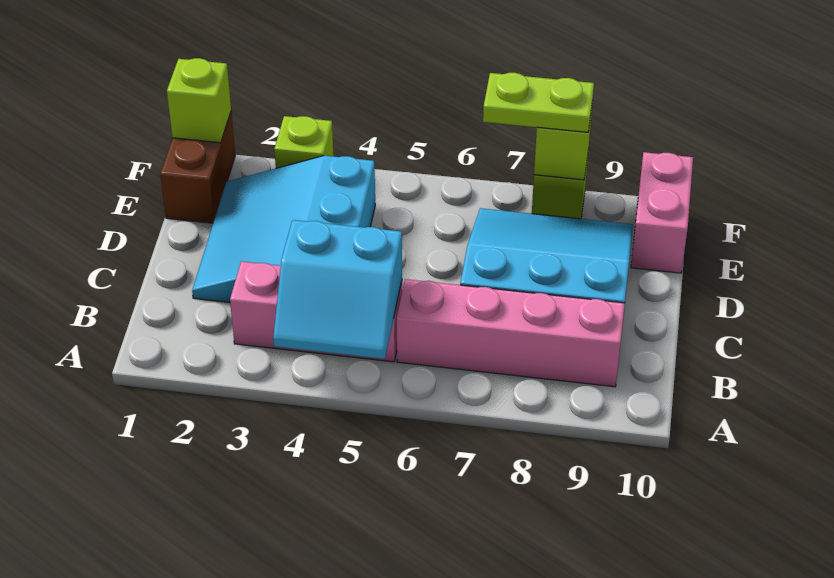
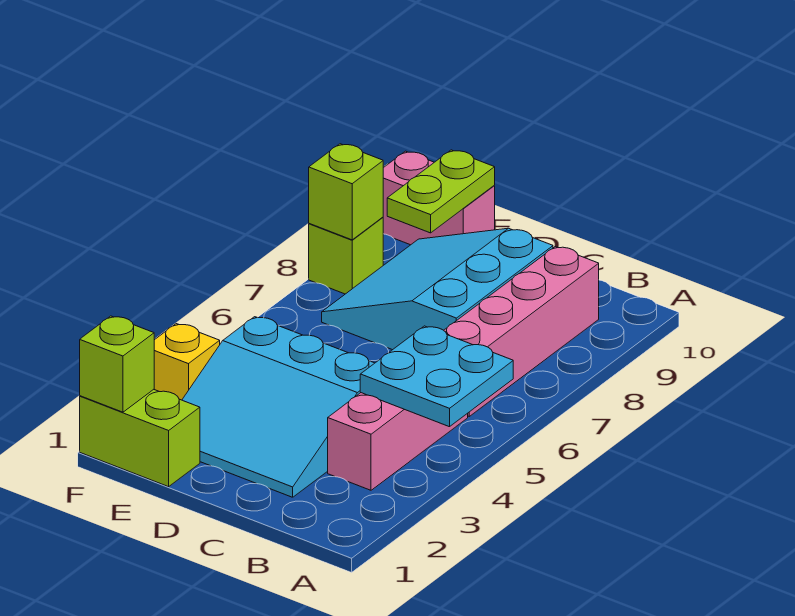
cyan slope A4:B5 level 2 top B -> cyan plate A4:B5 level 2
brown brick E1:F1 level 1 -> lime brick E1:F1 level 1
lime brick F3 level 1 -> yellow brick F3 level 1
lime plate F7:F8 level 3 -> lime plate E9:E10 level 2

